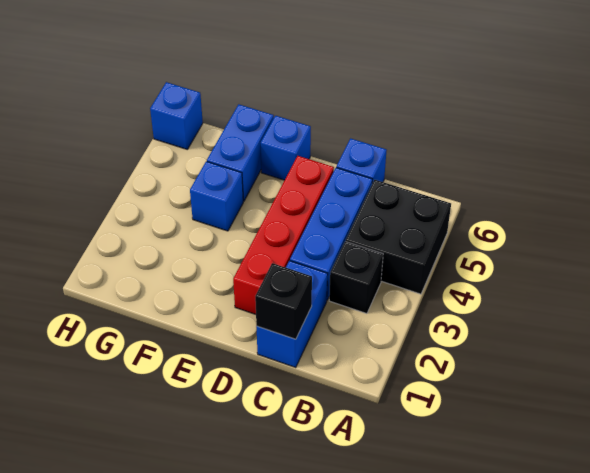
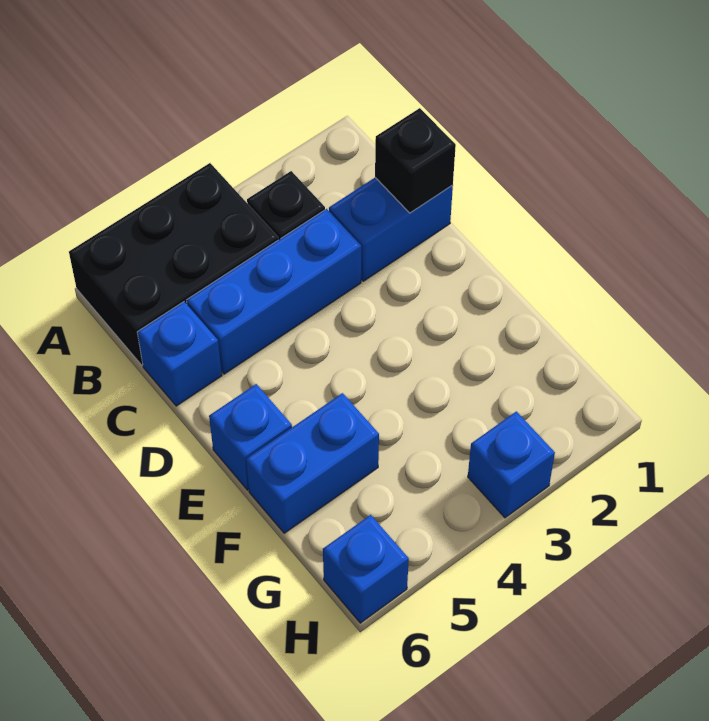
black brick A4:B5 level 1 -> black brick A4:B6 level 1
red brick D2:D5 level 1 -> none
blue brick F4 level 1 -> blue brick H3 level 1

